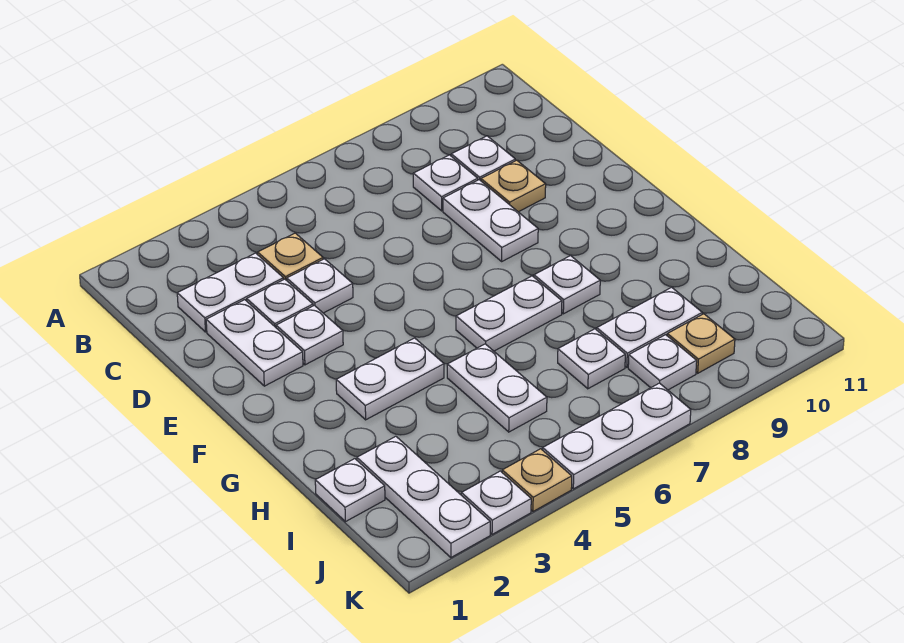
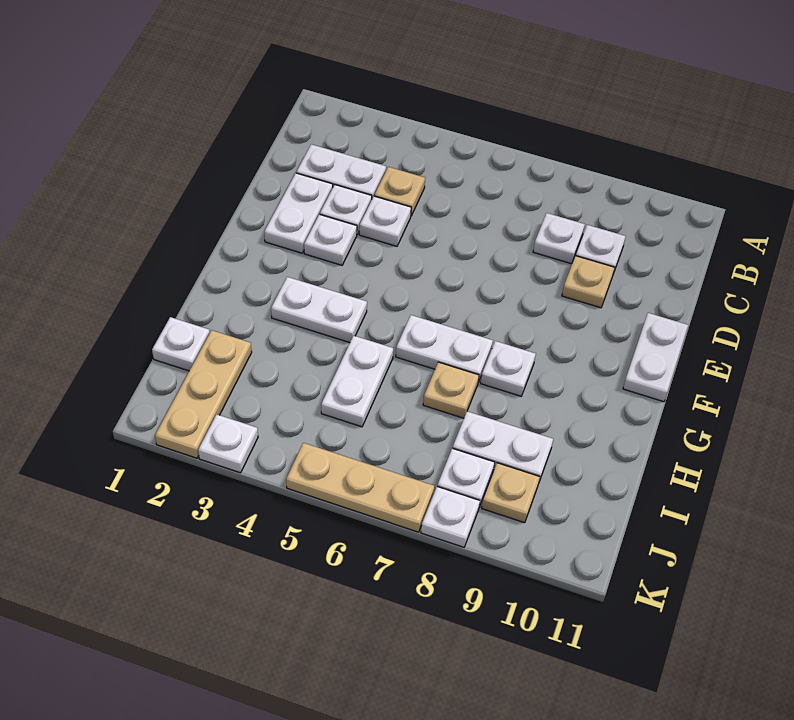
white plate D8:E8 level 1 -> white plate E11:F11 level 1
white plate I2:K2 level 1 -> tan plate I2:K2 level 1
white plate I7 level 1 -> white plate K8 level 1
tan plate K4 level 1 -> tan plate H7 level 1
white plate K5:K7 level 1 -> tan plate K5:K7 level 1

